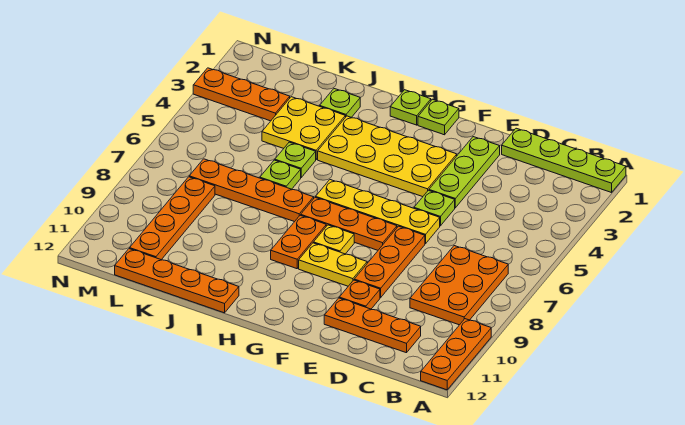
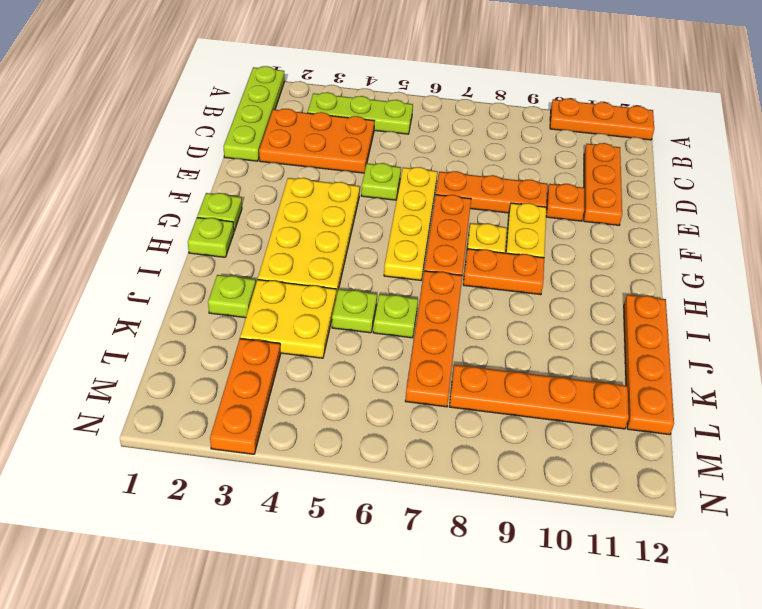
orange plate B7:C9 level 1 -> orange plate C2:D4 level 1
lime plate E2:E4 level 1 -> lime plate B3:B5 level 1

